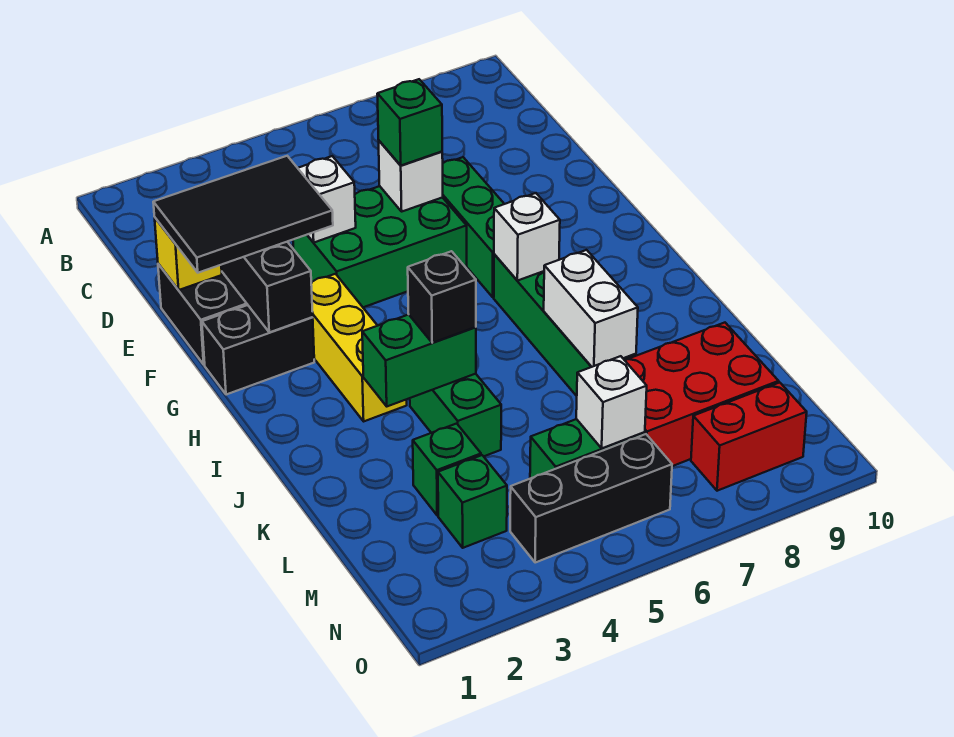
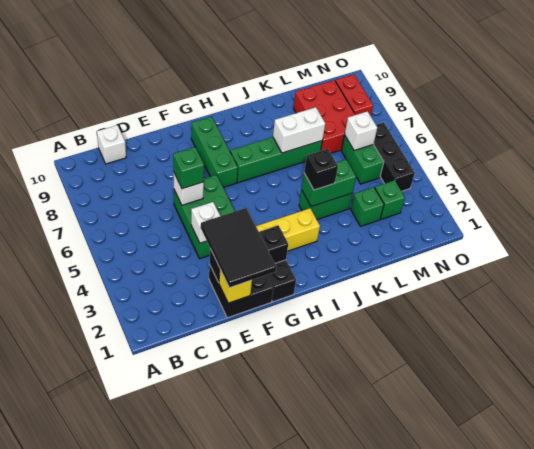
green brick E7:G7 level 1 -> green brick G7:G9 level 1
white brick H7 level 2 -> white brick C10 level 1
green brick J3:J4 level 2 -> green brick J4:K4 level 2

